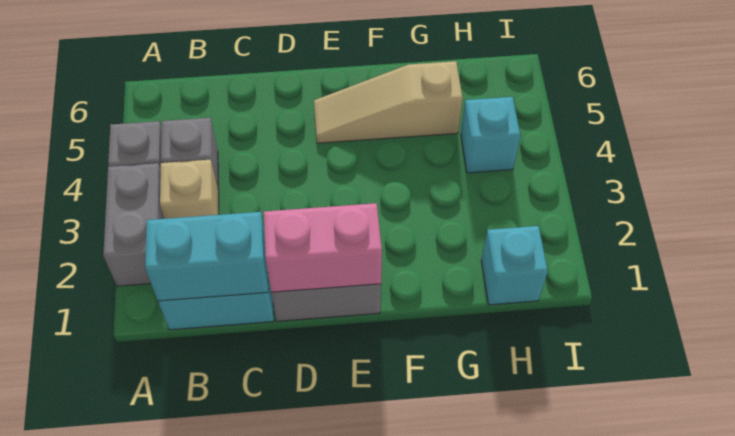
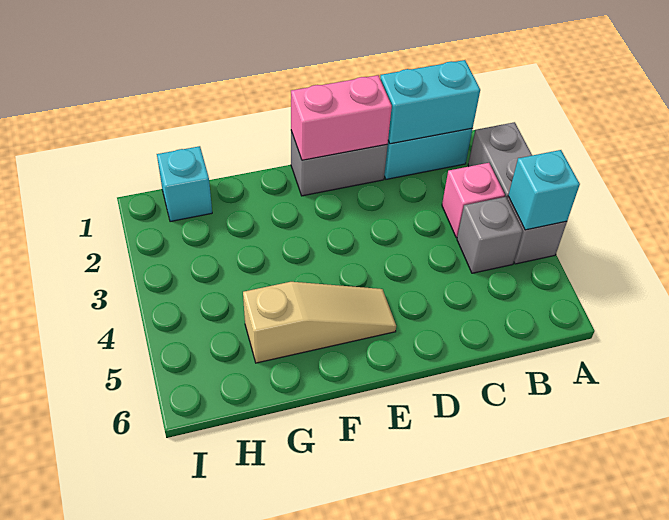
tan brick B3 level 1 -> pink brick B3 level 1
cyan brick H4 level 1 -> cyan brick A4 level 2

